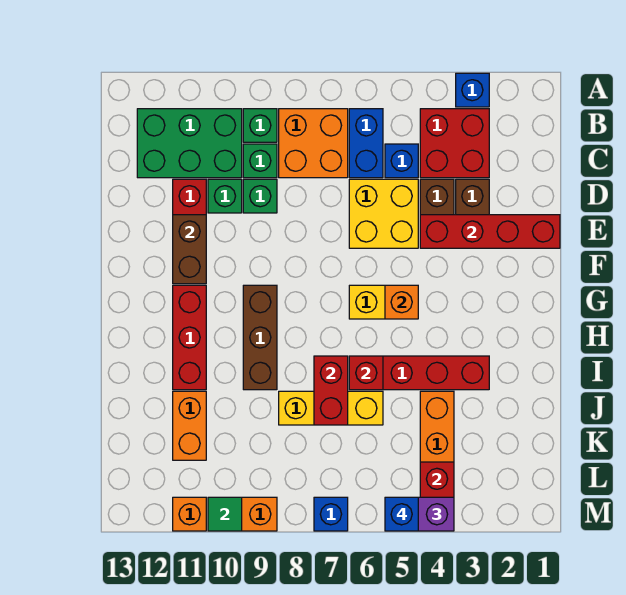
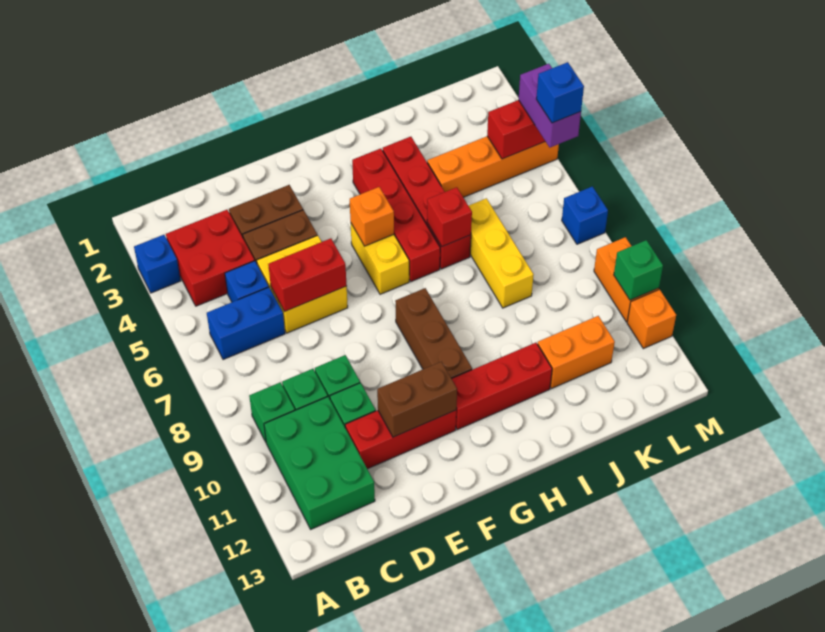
orange brick B7:C8 level 1 -> none
red brick E1:E4 level 2 -> red brick H3:H6 level 1
brown brick G9:I9 level 1 -> brown brick G8:G10 level 1
red brick I7:J7 level 2 -> red brick D6:E6 level 2
green tile M10 level 2 -> green brick M10 level 2

